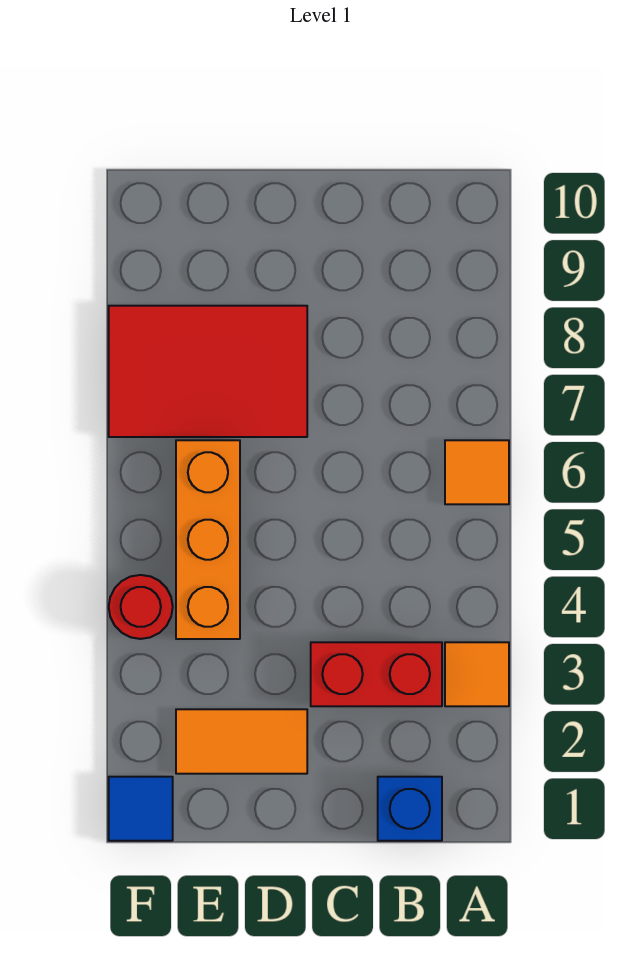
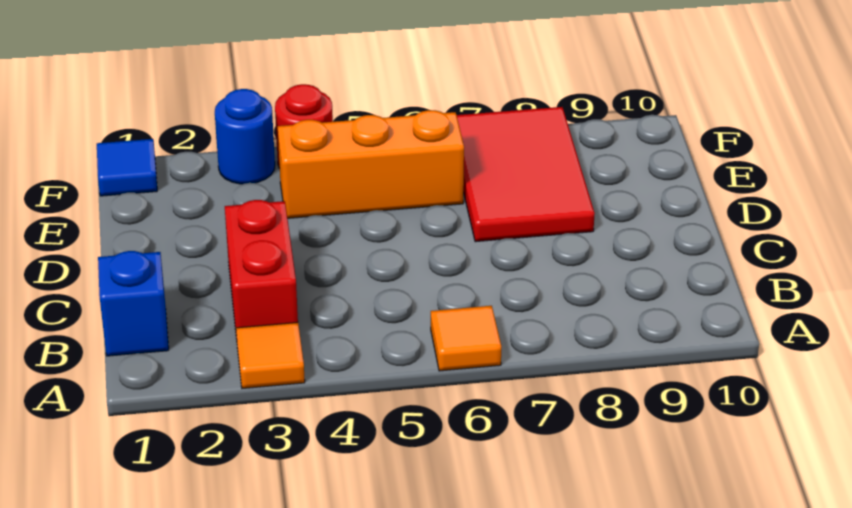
orange tile D2:E2 level 1 -> none
none -> blue round brick F3 level 1

